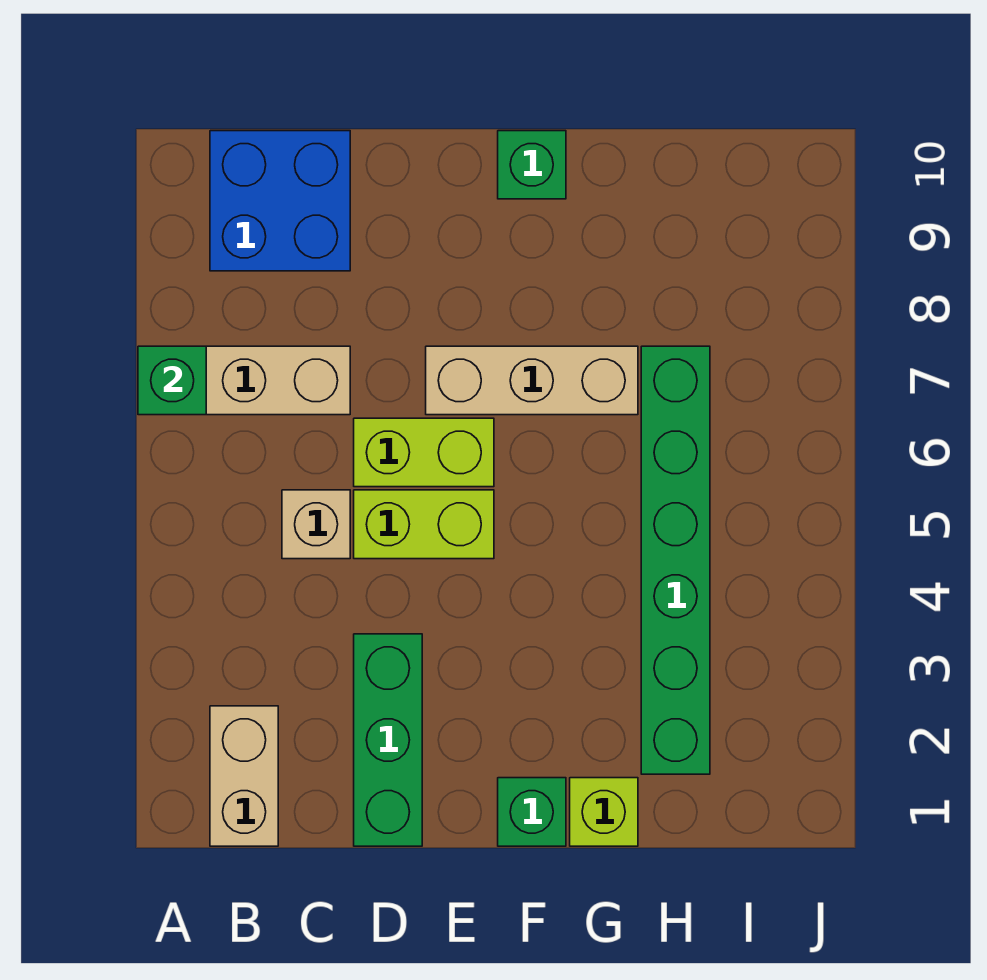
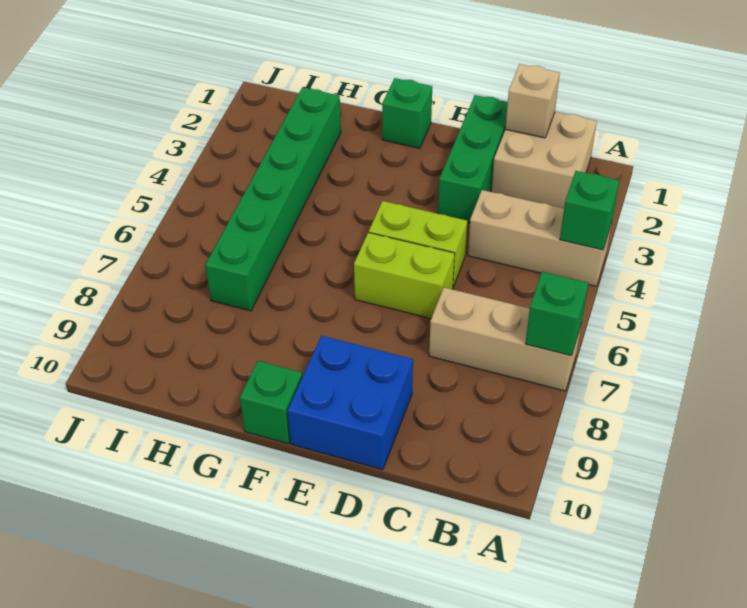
none -> green brick A4 level 2
tan brick B1:B2 level 1 -> tan brick B1:C2 level 1
blue brick B9:C10 level 1 -> blue brick D9:E10 level 1
tan brick C5 level 1 -> tan brick C1 level 2
tan brick E7:G7 level 1 -> tan brick A4:C4 level 1
lime brick G1 level 1 -> none

